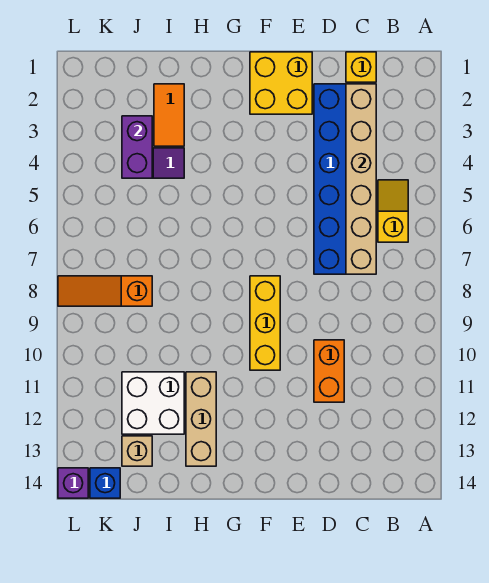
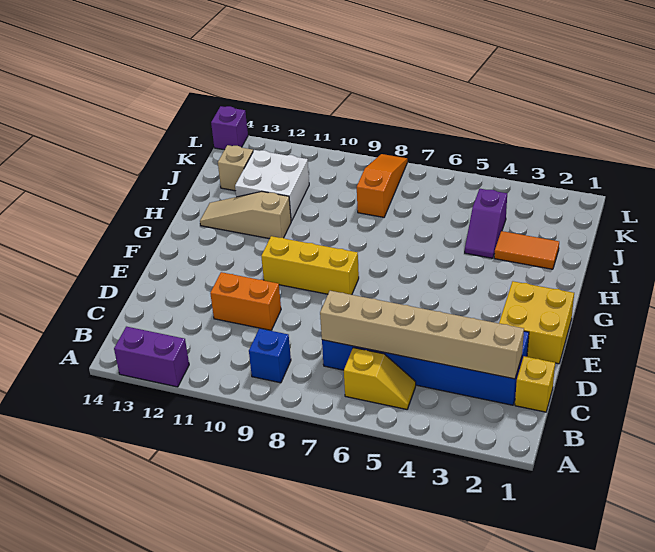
tan brick H11:H13 level 1 -> tan slope H11:H13 level 1 top 11
purple brick J3:J4 level 2 -> purple brick A12:A13 level 1
blue brick K14 level 1 -> blue brick B9 level 1

